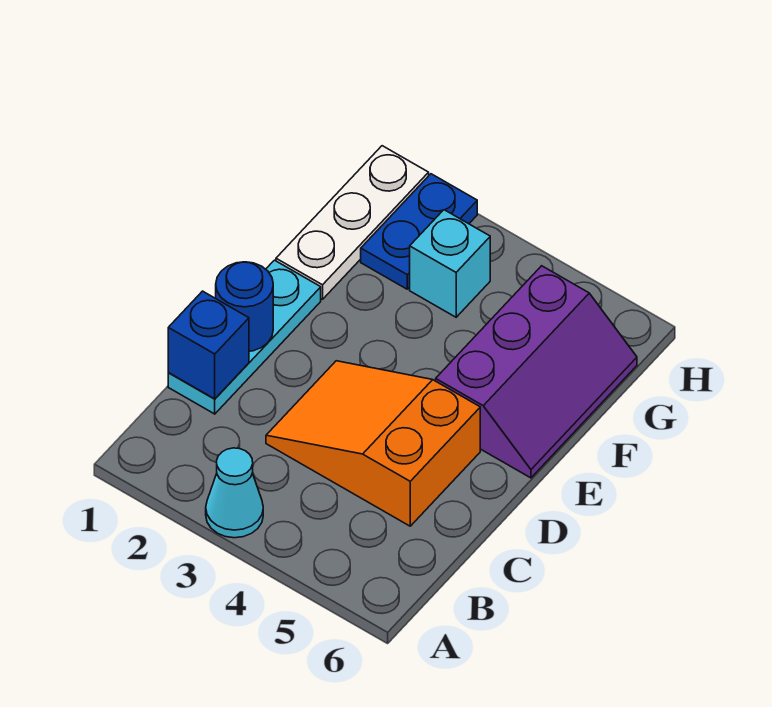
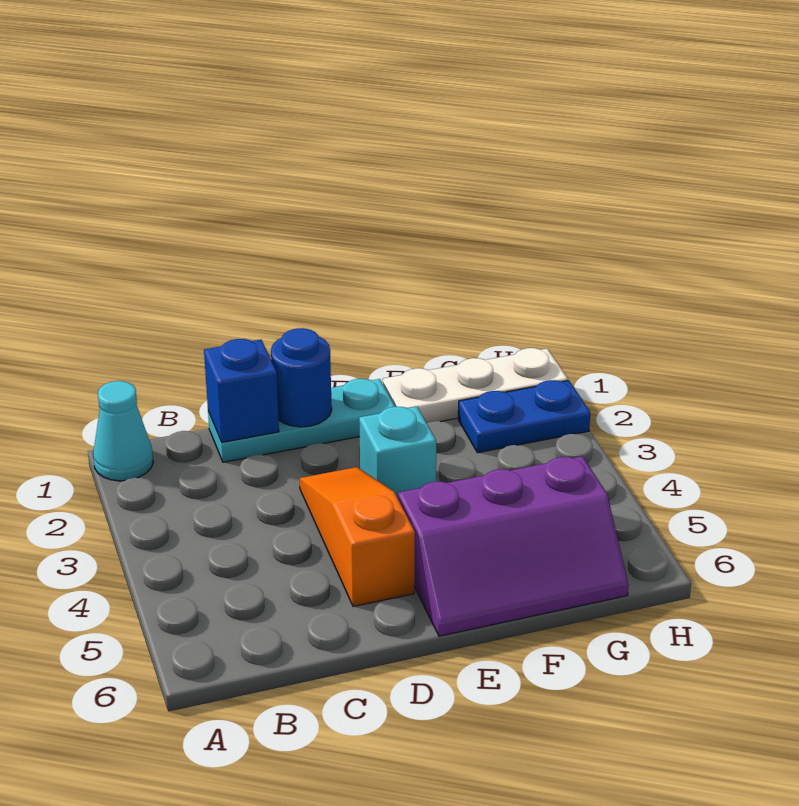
cyan cone A3 level 1 -> cyan cone A1 level 1
orange slope C3:D5 level 1 top 5 -> orange slope D3:D5 level 1 top 5
cyan brick G3 level 1 -> cyan brick E3 level 1

